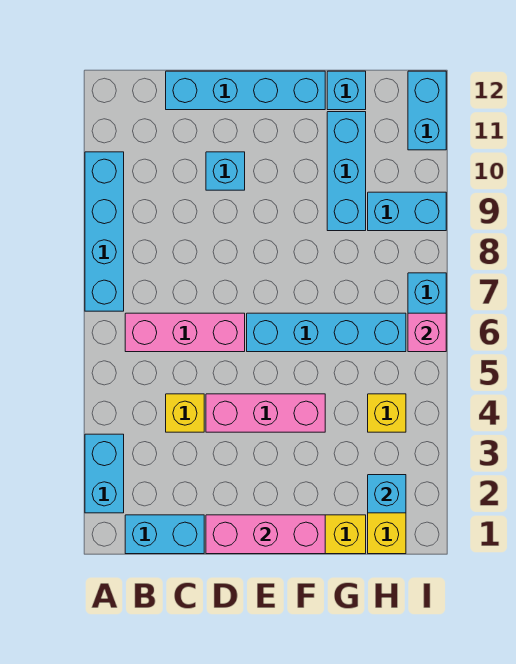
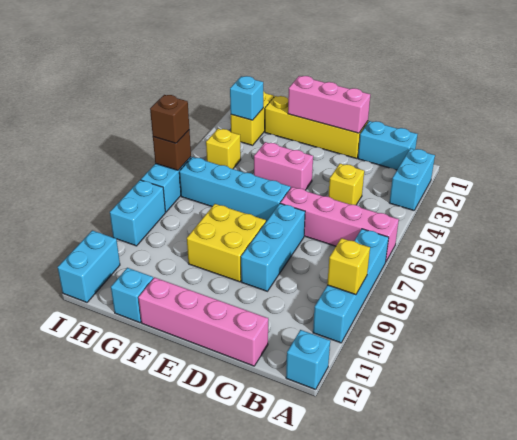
none -> yellow brick A9 level 2
pink brick B6:D6 level 1 -> pink brick A6:D6 level 1
cyan brick C12:F12 level 1 -> pink brick C12:F12 level 1
pink brick D4:F4 level 1 -> pink brick E4:F4 level 1
cyan brick D10 level 1 -> cyan brick A12 level 1
none -> yellow brick E8:F9 level 1
cyan brick G9:G11 level 1 -> cyan brick D7:D9 level 1
cyan brick H9:I9 level 1 -> cyan brick I8:I9 level 1
pink brick I6 level 2 -> brown brick I6 level 2
none -> brown brick I6 level 3

